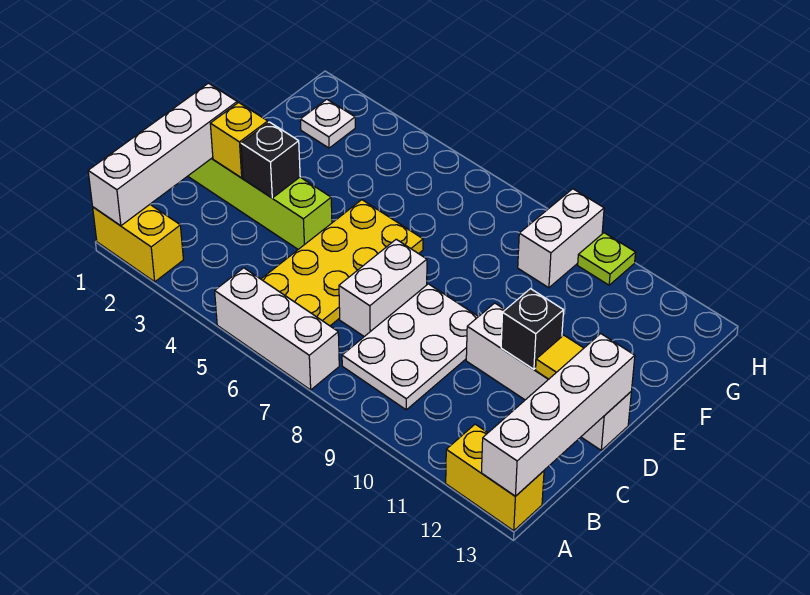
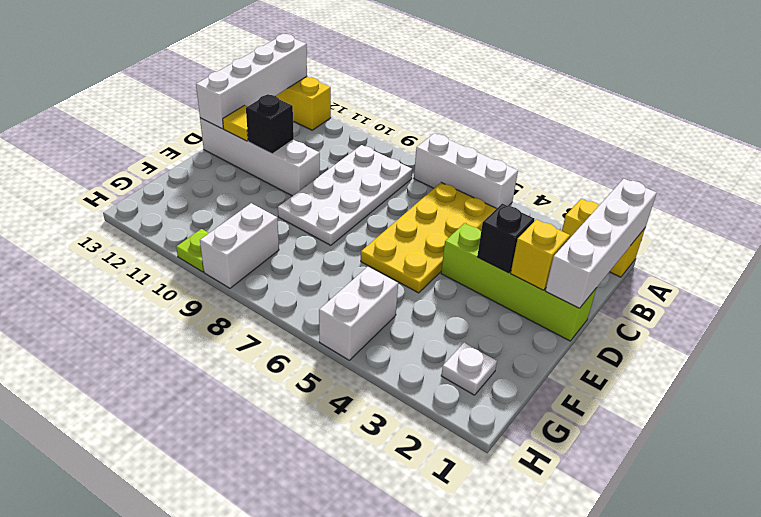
white plate B8:D9 level 1 -> white plate B8:E9 level 1
white brick C7:D7 level 1 -> white brick G5:H5 level 1

